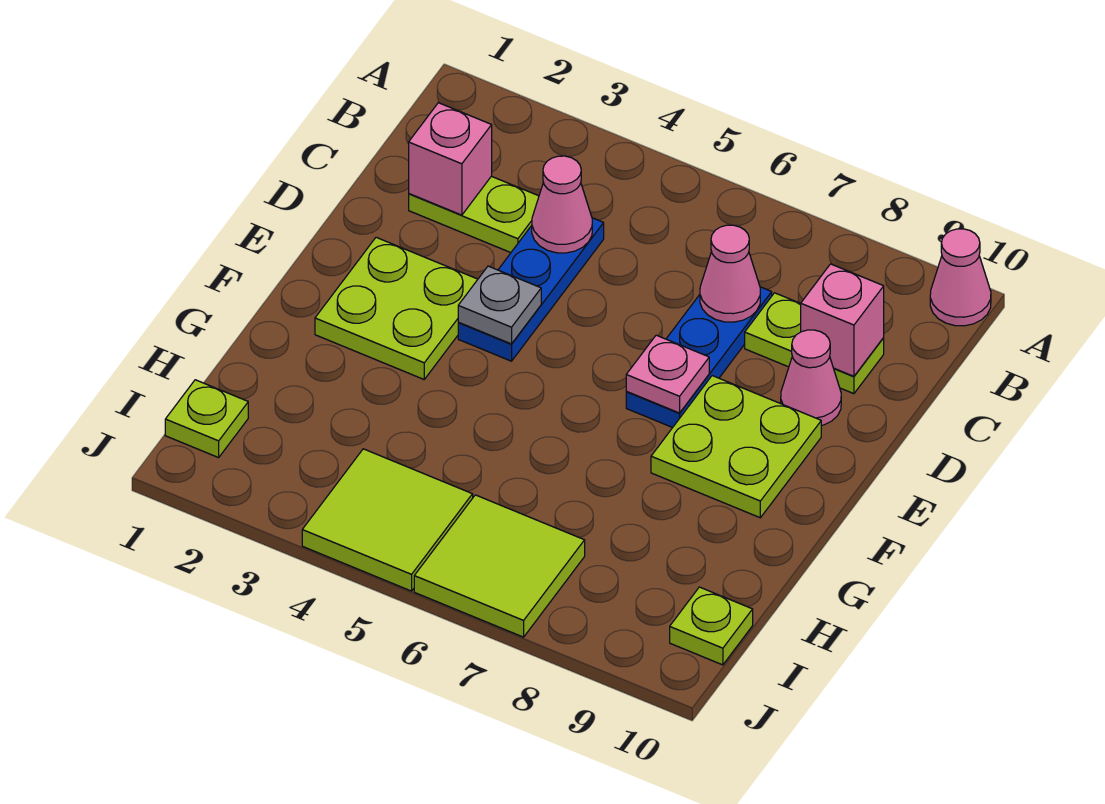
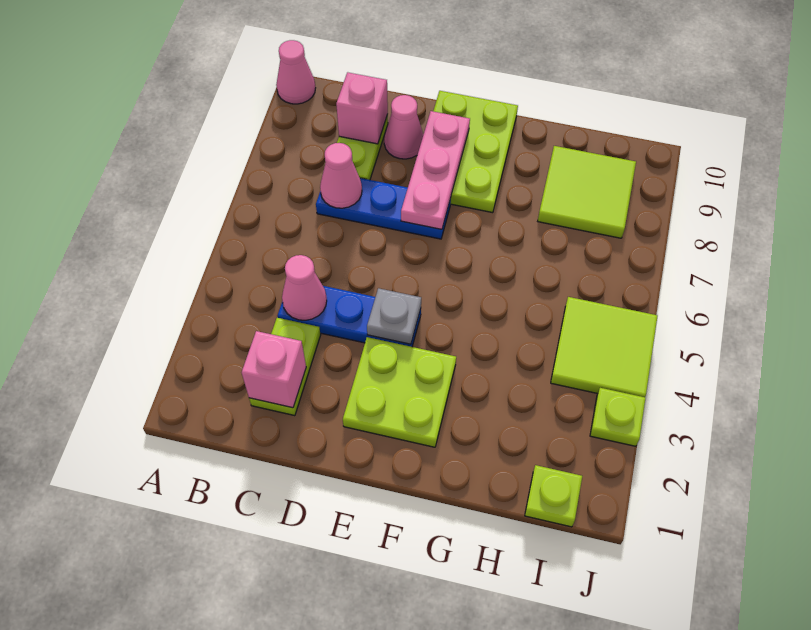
pink plate E7 level 2 -> pink plate E7:E9 level 2
lime plate E8:F9 level 1 -> lime plate E8:F10 level 1
lime tile I6:J7 level 1 -> lime tile H8:I9 level 1
lime plate I10 level 1 -> lime plate J3 level 1

